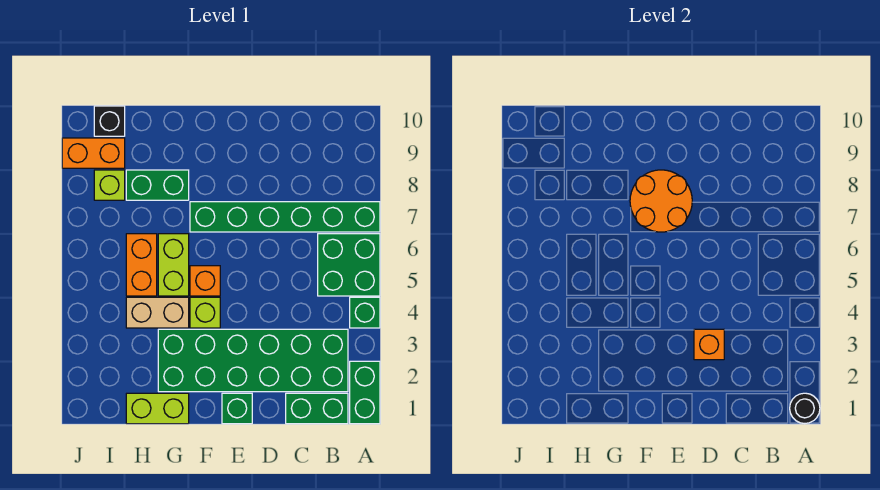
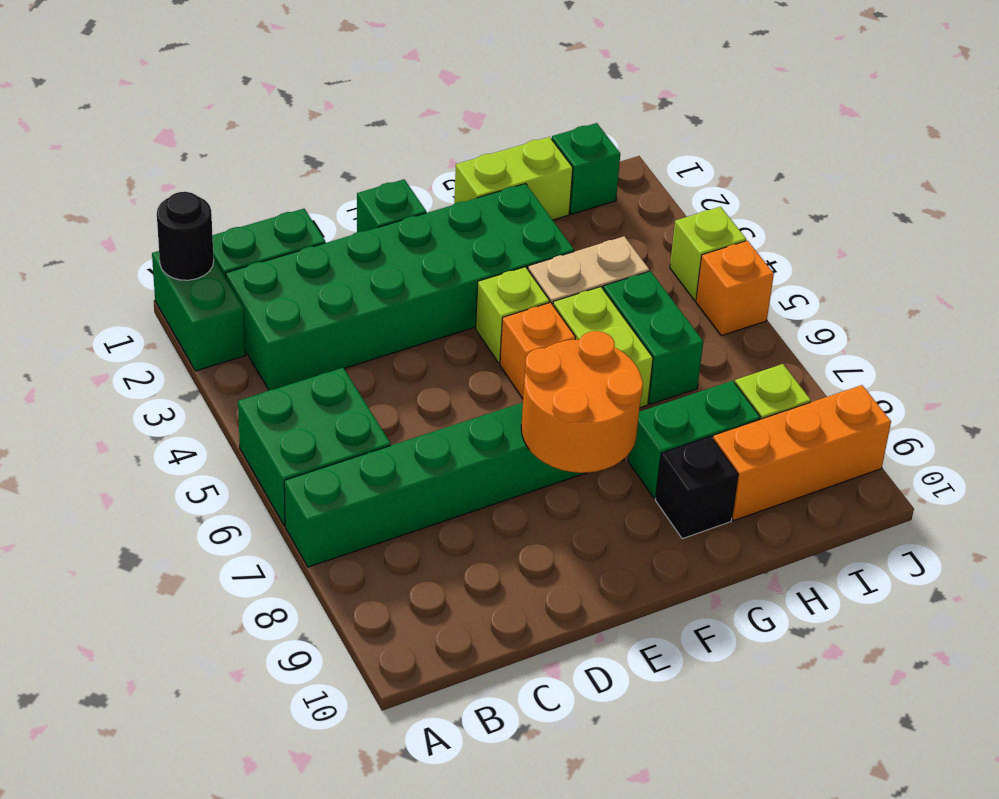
green brick A4 level 1 -> green brick I1 level 1
orange brick D3 level 2 -> orange brick J5 level 1
orange brick H5:H6 level 1 -> green brick H5:H6 level 1
orange brick I9:J9 level 1 -> orange brick H9:J9 level 1
black brick I10 level 1 -> black brick G9 level 1
none -> lime brick J4 level 1

